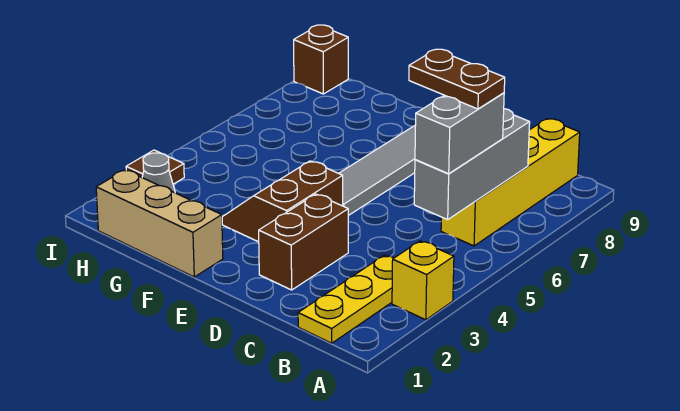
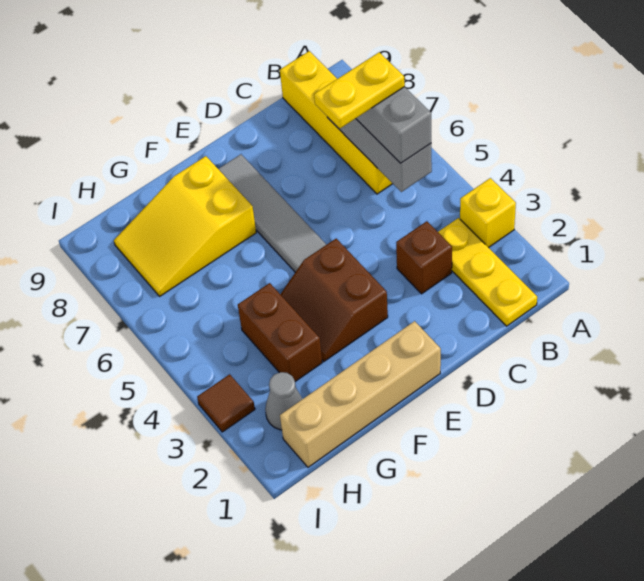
brown plate B6:C6 level 4 -> yellow plate B6:C6 level 4
brown brick D2:D3 level 1 -> brown brick G3:G4 level 1
tan brick F1:H1 level 1 -> tan brick E1:H1 level 1
none -> yellow slope F7:H8 level 1 top F
brown brick I9 level 1 -> brown brick C3 level 1

